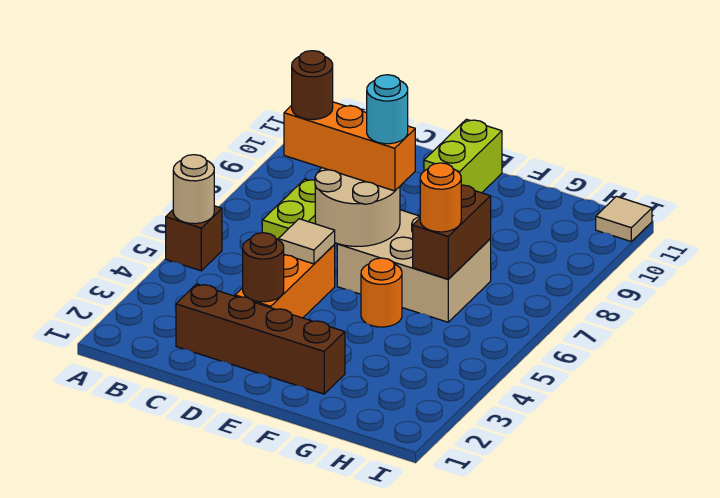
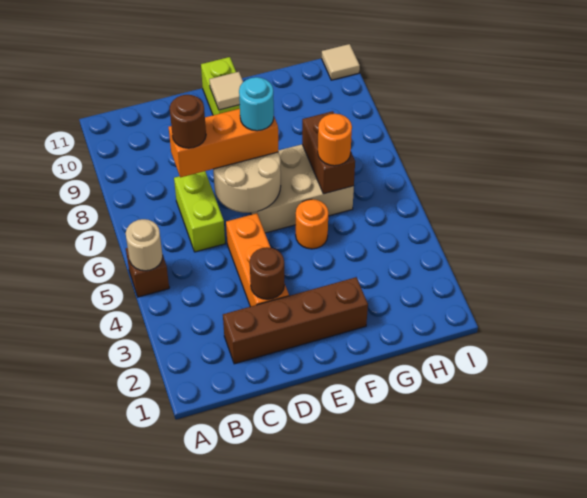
tan tile D5 level 2 -> tan tile E10 level 2

